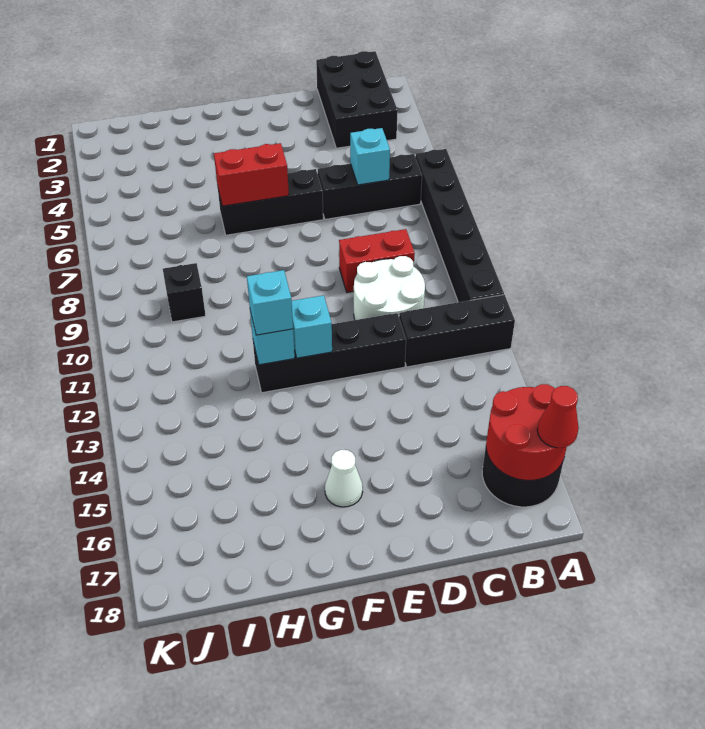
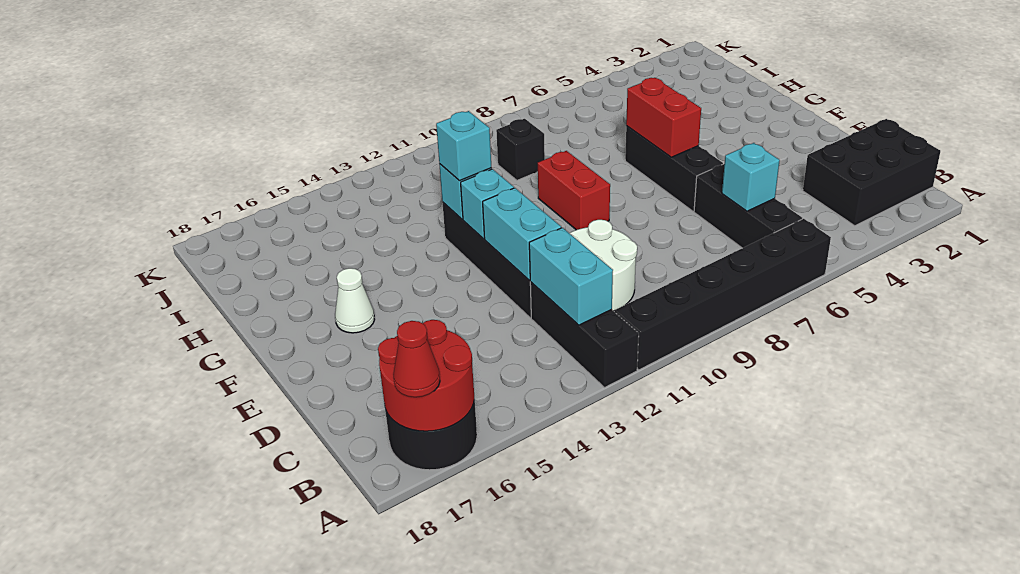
none -> cyan brick B12:C12 level 2
red brick C9:D9 level 1 -> red brick F9:G9 level 1
none -> cyan brick D12:E12 level 2

